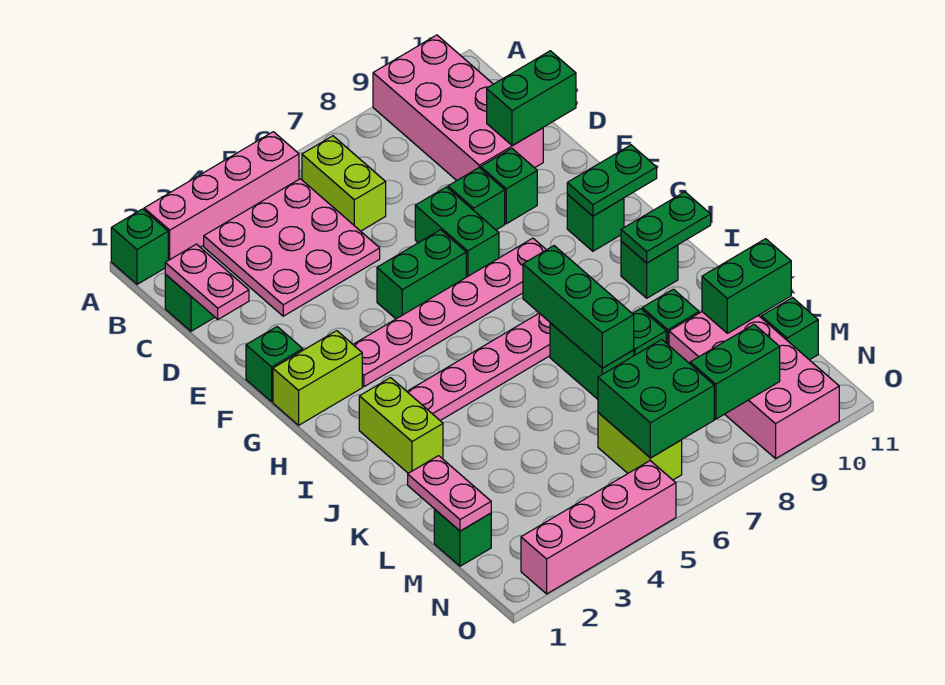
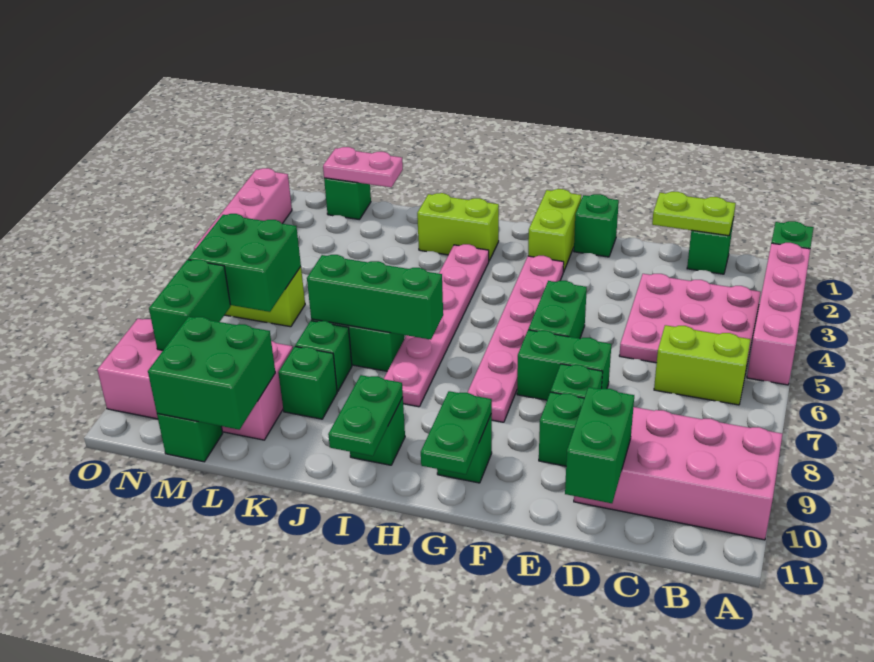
pink plate C1:D1 level 2 -> lime plate C1:D1 level 2
green brick L10:L11 level 2 -> green brick L10:M11 level 2

